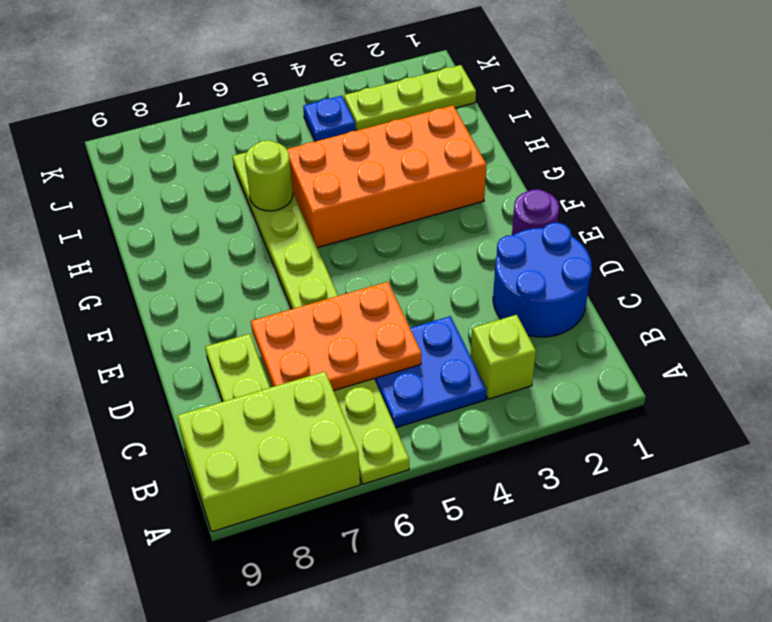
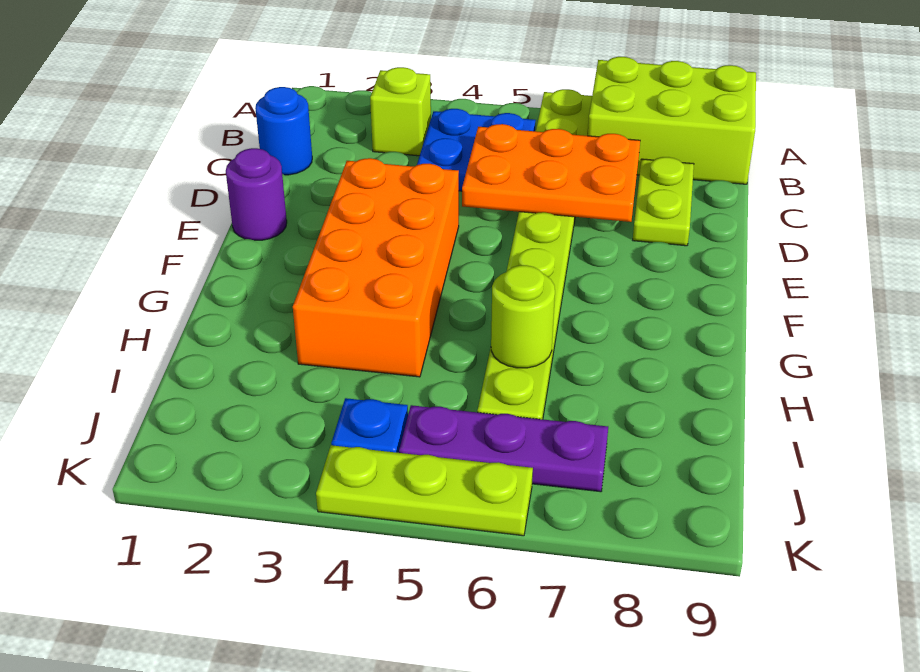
blue round brick C1:D2 level 1 -> blue round brick C1 level 1
orange brick G2:H5 level 1 -> orange brick E3:H4 level 1
lime plate J1:J3 level 1 -> lime plate K4:K6 level 1
none -> purple plate J5:J7 level 1

